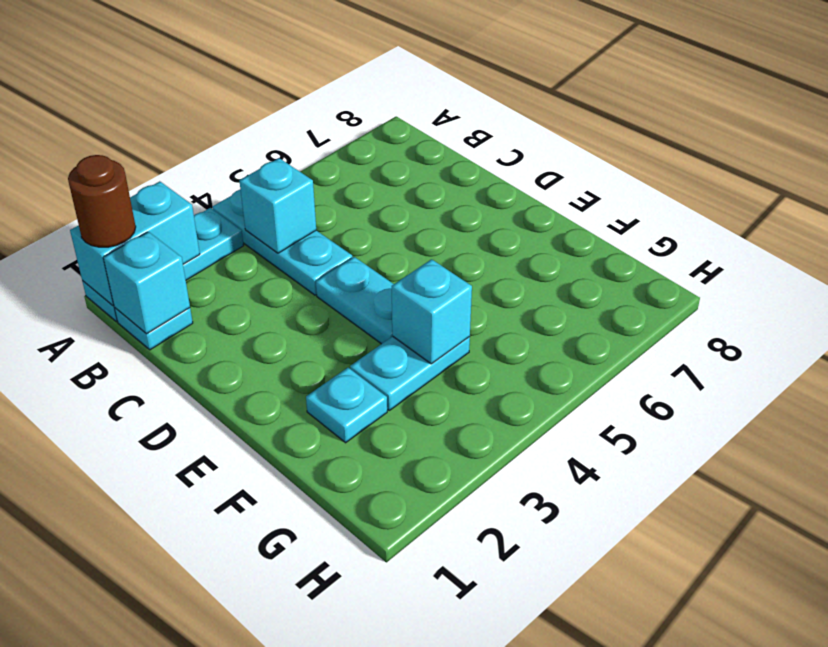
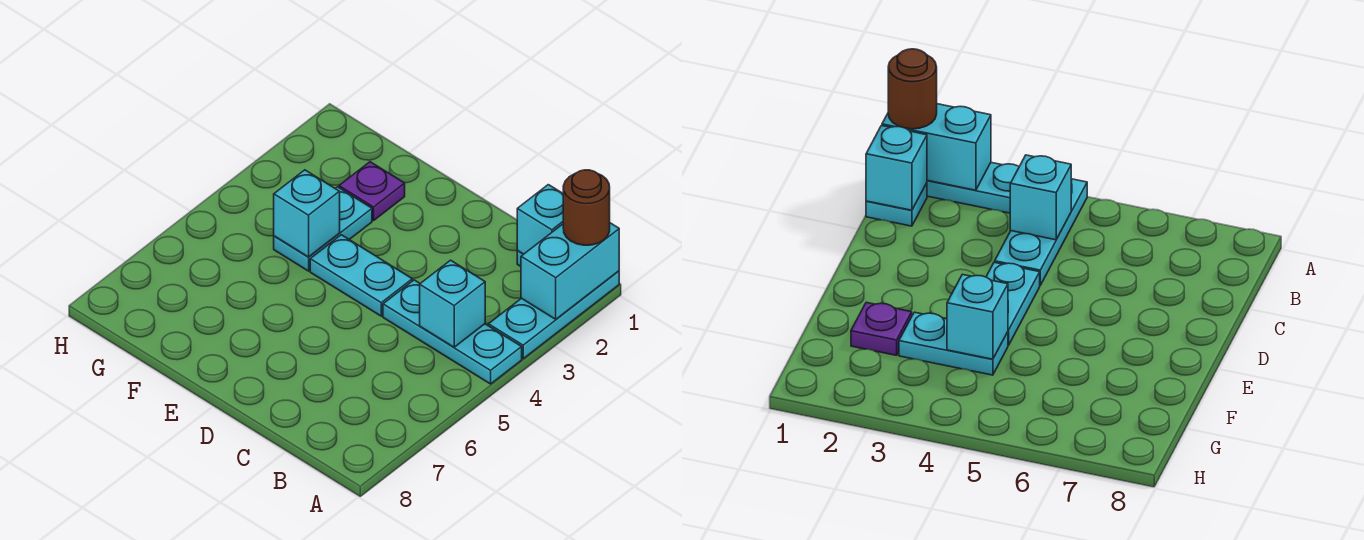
cyan plate F2 level 1 -> purple plate F2 level 1

